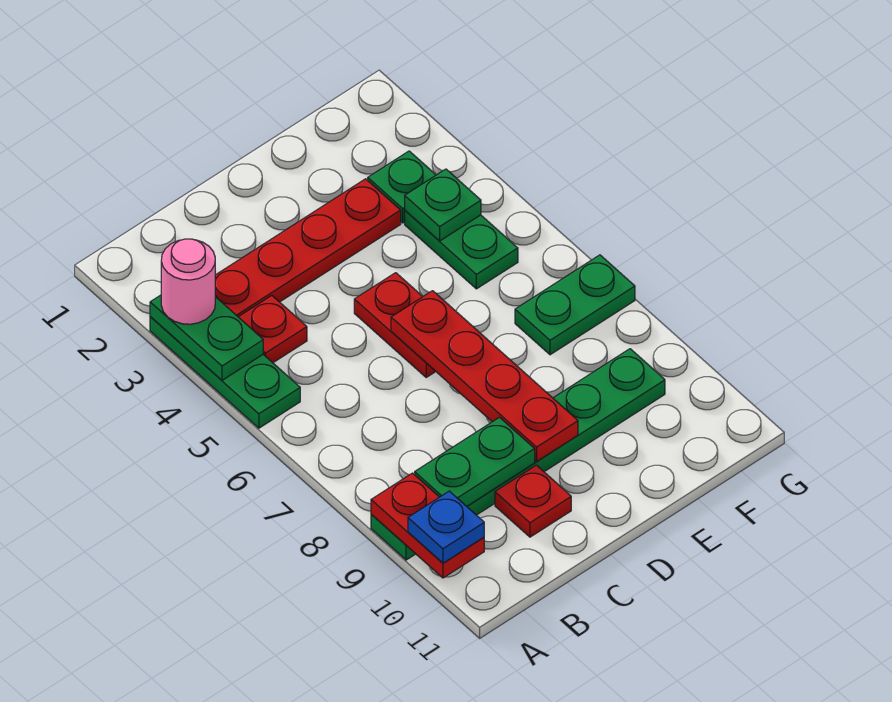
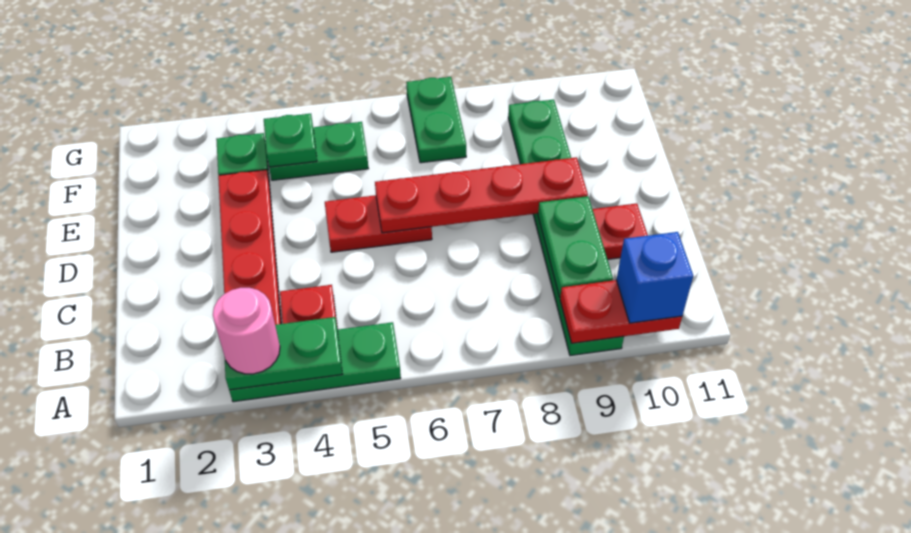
blue plate A10 level 3 -> blue brick A10 level 3

